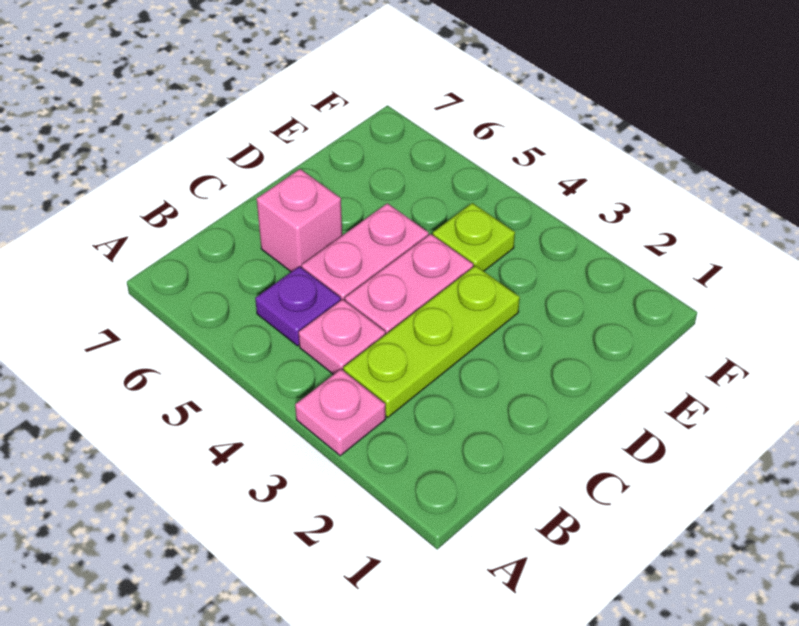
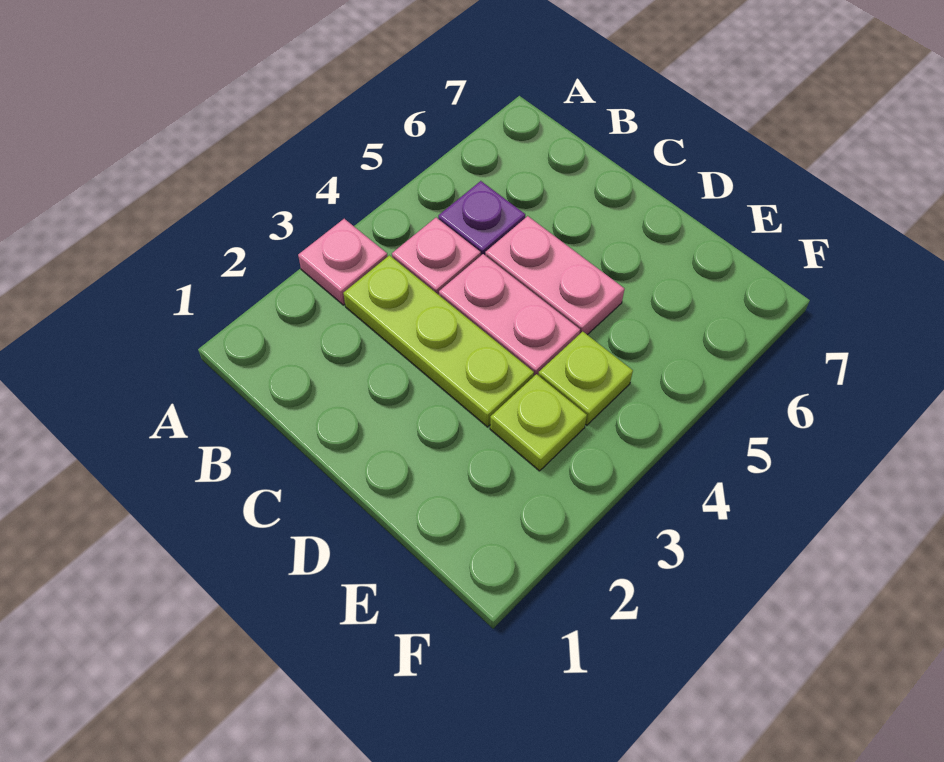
pink brick C6 level 1 -> none
none -> lime plate E3 level 1

